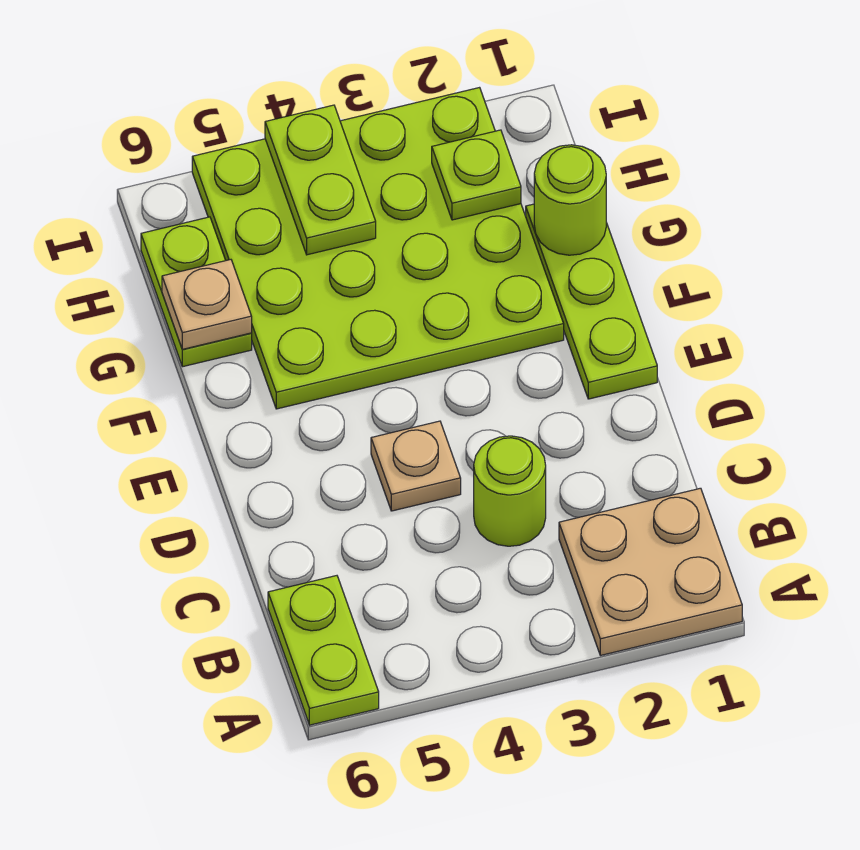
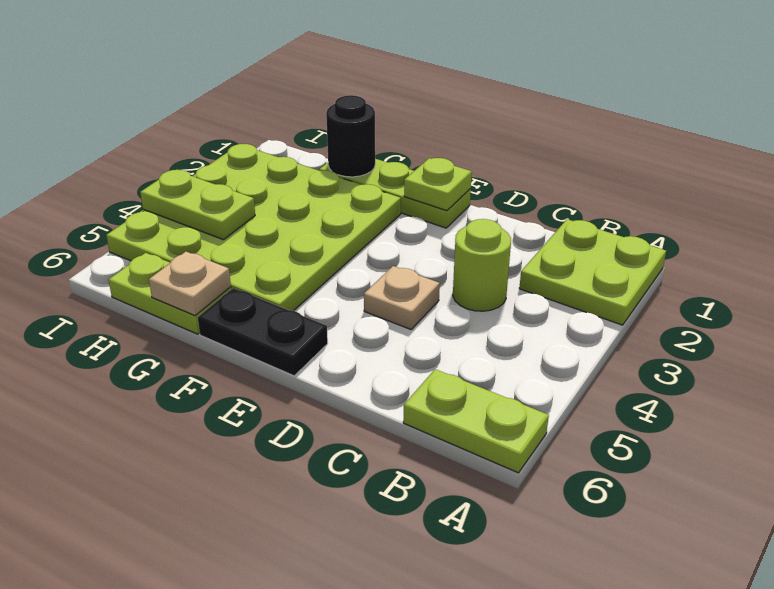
tan plate A1:B2 level 1 -> lime plate A1:B2 level 1
none -> black plate E6:F6 level 1
lime round brick G1 level 2 -> black round brick G1 level 2
lime plate H2 level 2 -> lime plate E1 level 2

